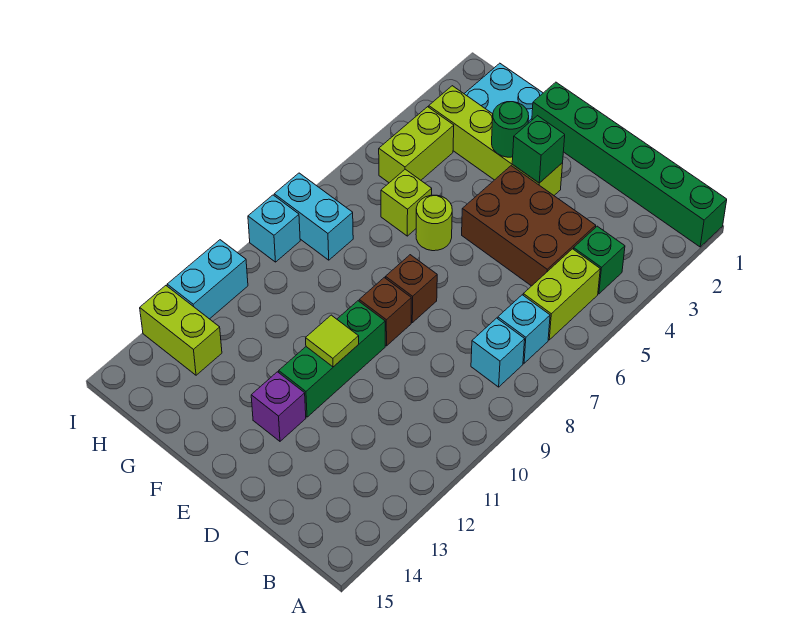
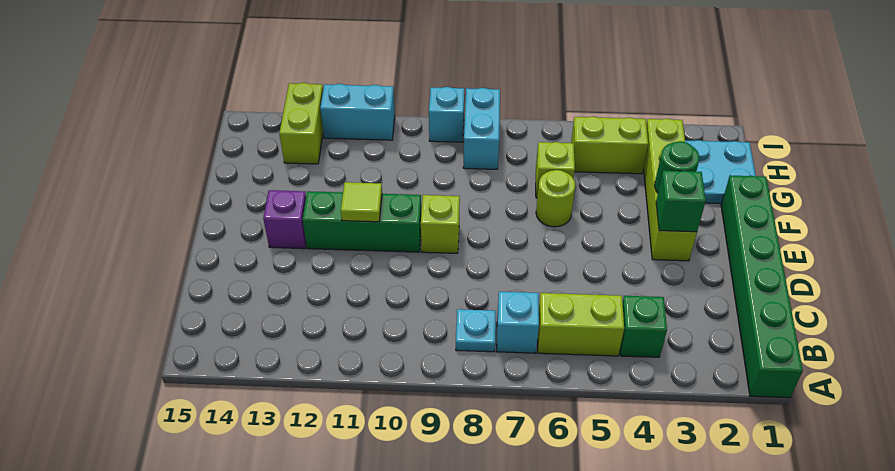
cyan brick B8 level 1 -> cyan plate B8 level 1
brown brick C4:E5 level 1 -> none
brown brick E8 level 1 -> none
brown brick E9 level 1 -> lime brick E9 level 1

